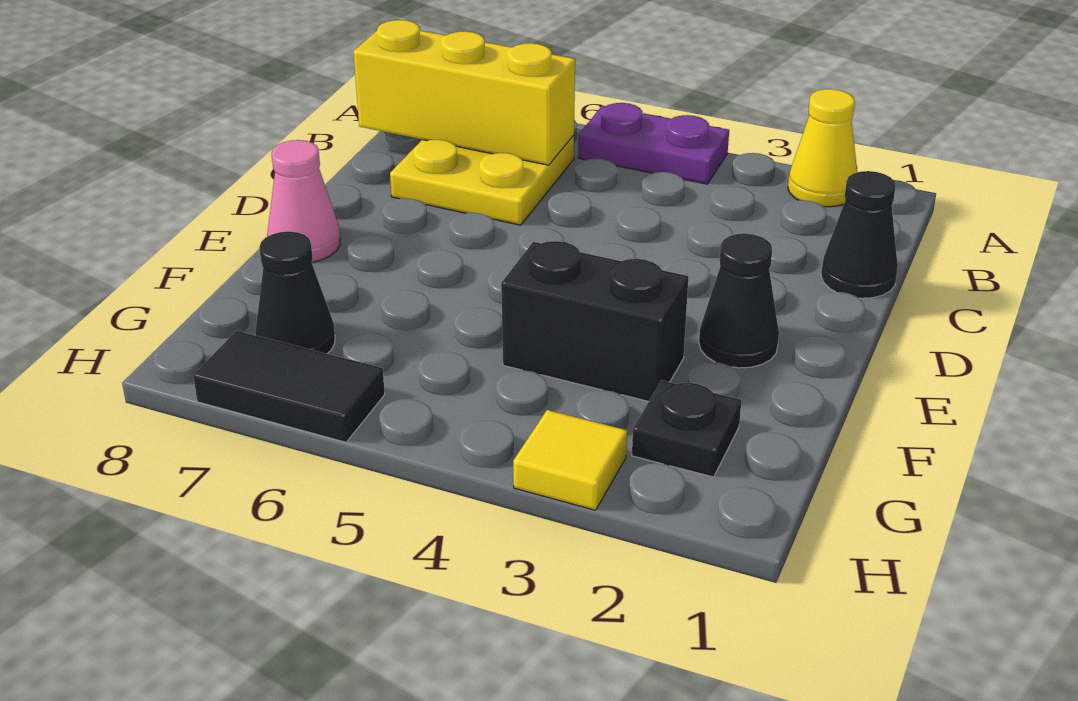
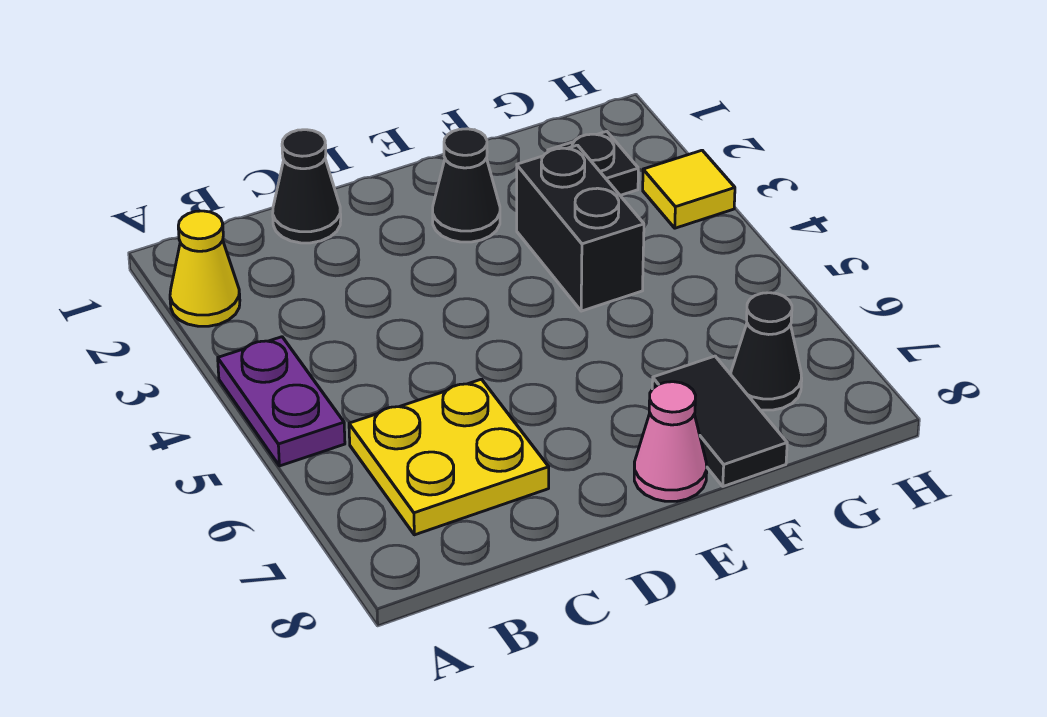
yellow brick B6:B8 level 2 -> none
black tile H6:H7 level 1 -> black tile F7:F8 level 1

